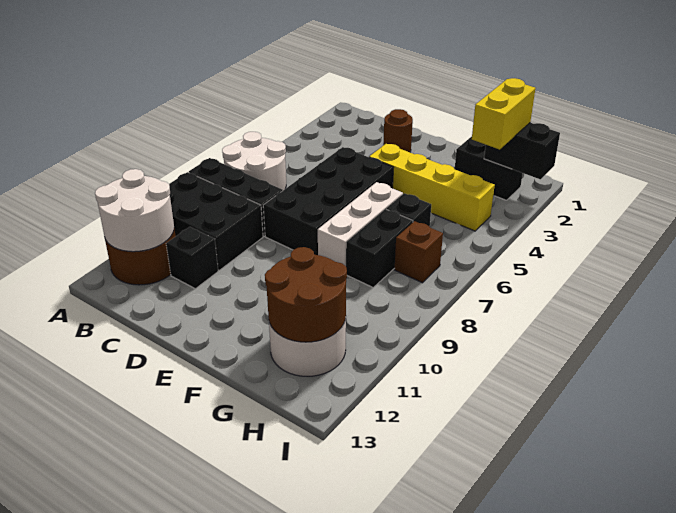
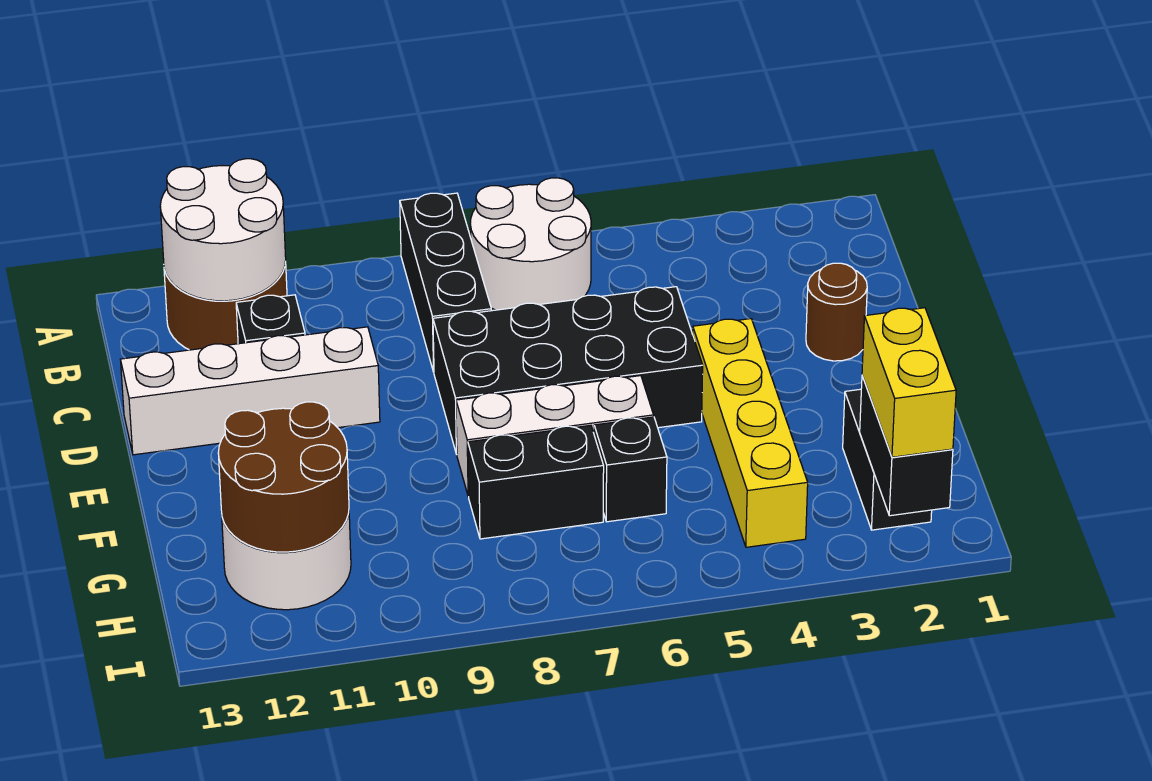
black brick A9:C10 level 1 -> none
none -> white brick D10:D13 level 1
yellow brick H2:H3 level 3 -> yellow brick H2:I2 level 3
brown brick H7 level 1 -> none

